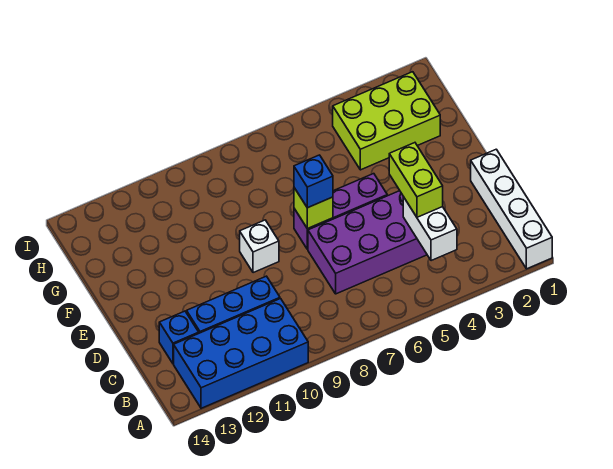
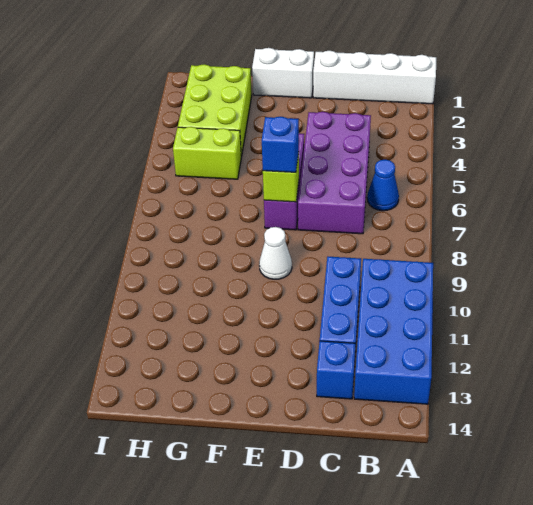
white brick B4:C4 level 2 -> white brick E1:F1 level 1
none -> blue cone B6 level 1
lime brick C4:D4 level 3 -> lime brick G5:H5 level 1
white brick E9 level 1 -> white cone E9 level 1

